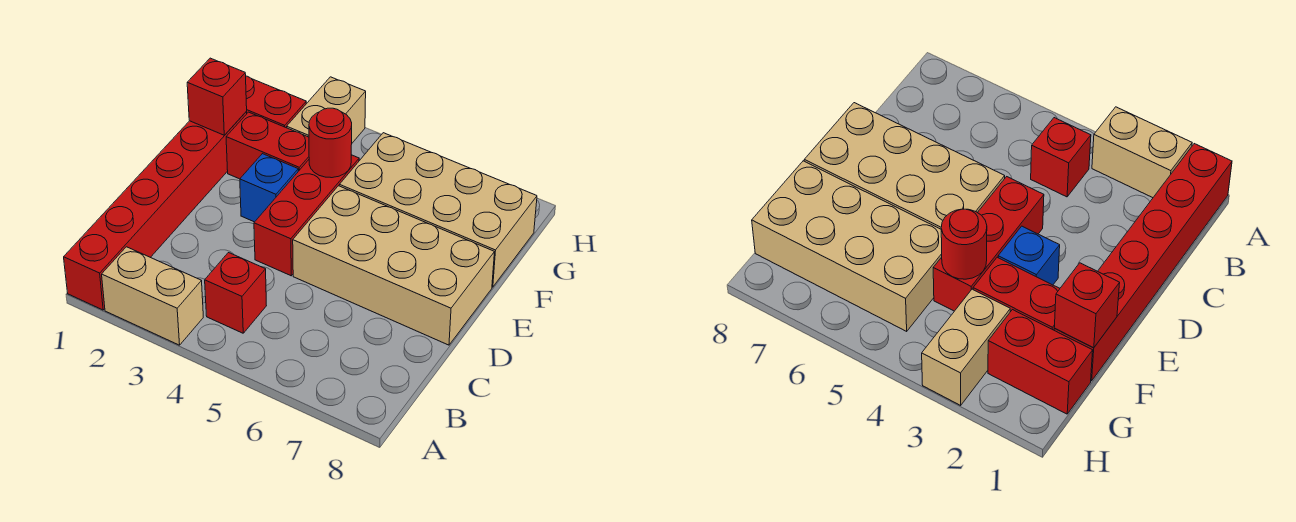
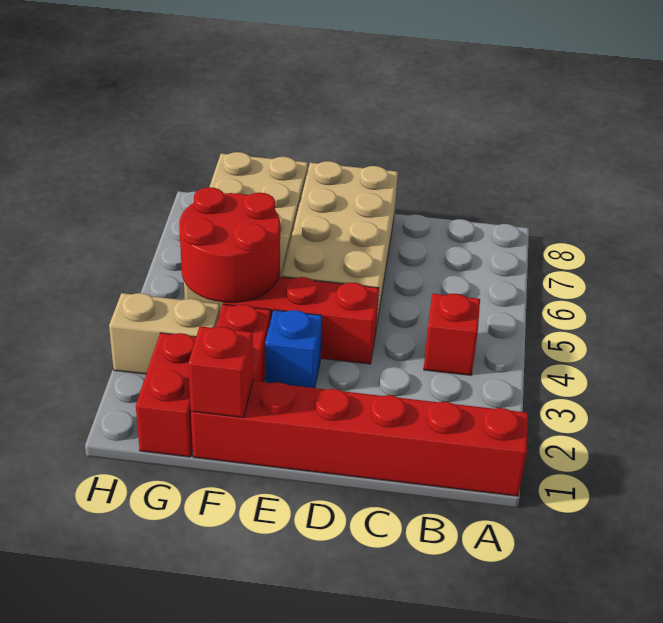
tan brick A2:A3 level 1 -> none
red round brick F4 level 2 -> red round brick F4:G5 level 2

